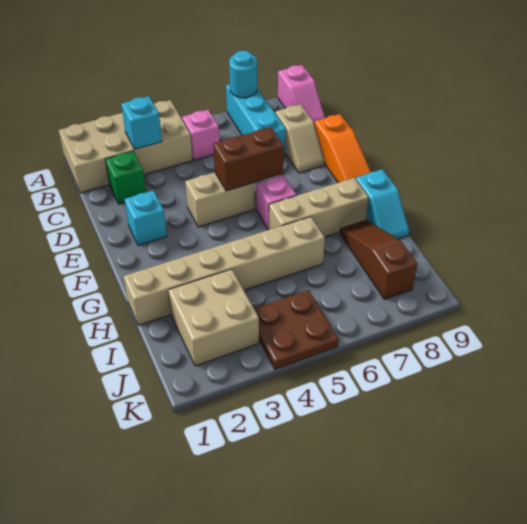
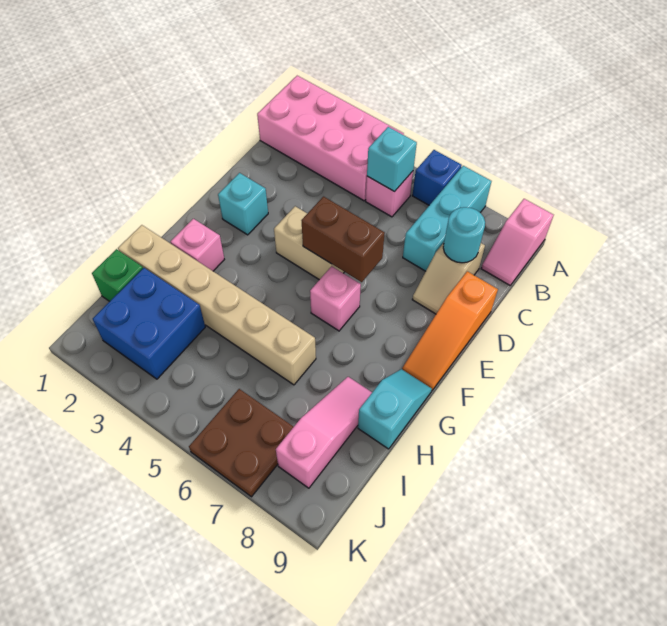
tan brick A1:B4 level 1 -> pink brick A1:B4 level 1
none -> blue brick A6 level 1
cyan round brick A7 level 2 -> cyan round brick C8 level 2
cyan brick B3 level 2 -> cyan brick B5 level 2
green brick C2 level 1 -> green brick I1 level 1
none -> pink brick G2 level 1
tan brick G6:G8 level 1 -> none
cyan slope G9:H9 level 1 top G -> cyan slope G9:H9 level 1 top H
brown slope H8:J8 level 1 top J -> pink slope H8:J8 level 1 top J
tan brick I2:J3 level 1 -> blue brick I2:J3 level 1
brown plate J4:K5 level 1 -> brown plate J6:K7 level 1

